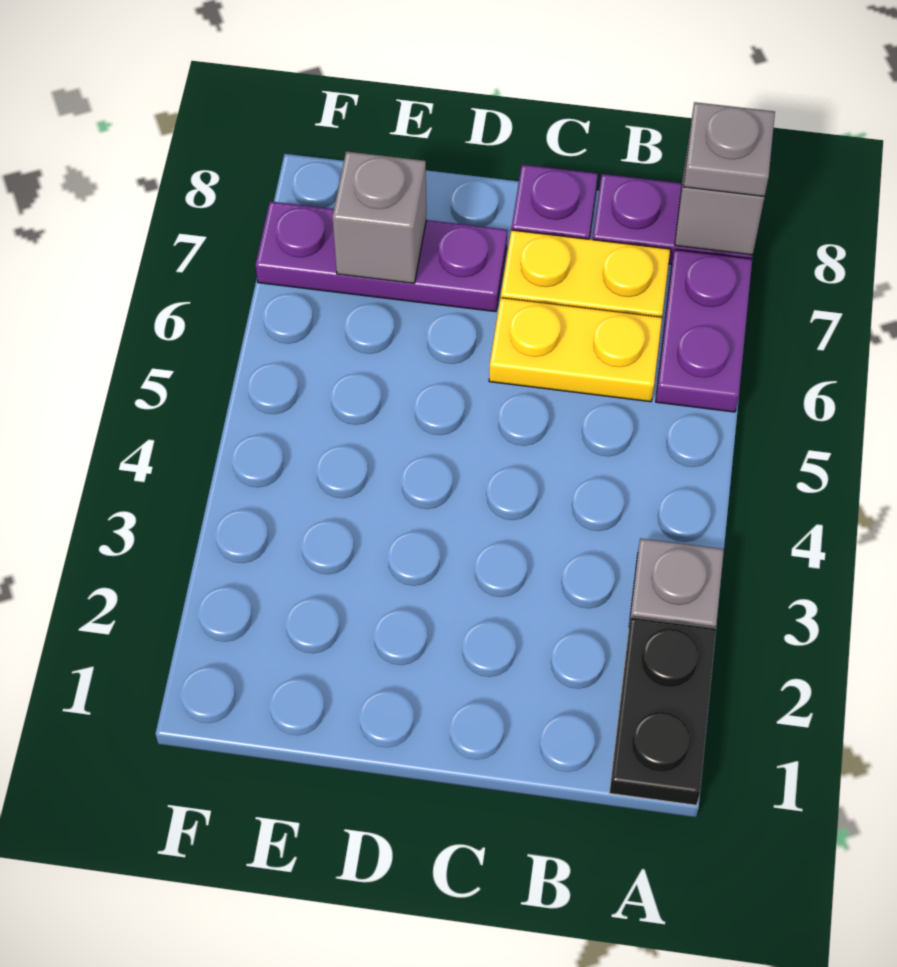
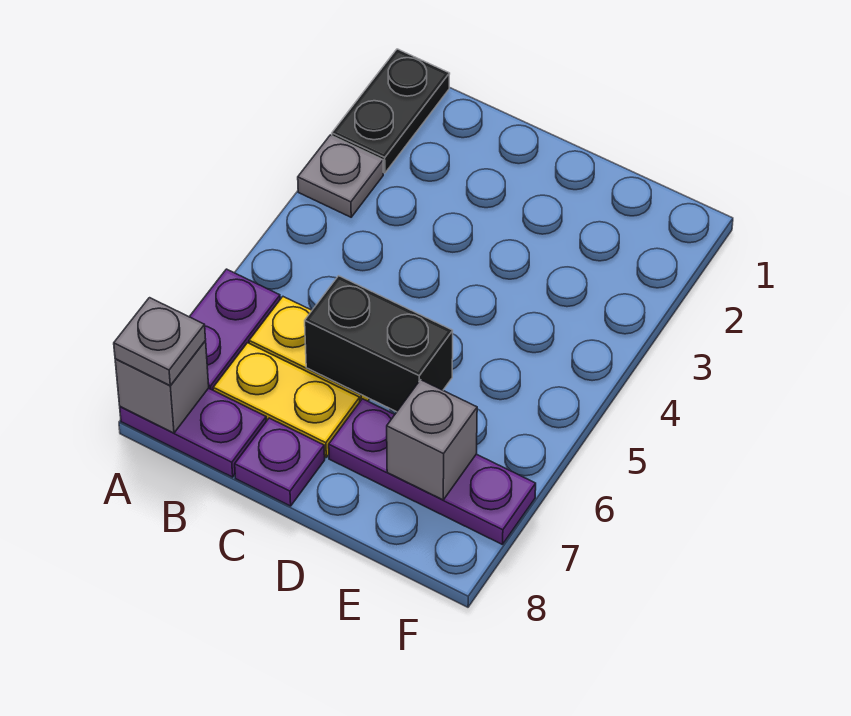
none -> black brick C6:D6 level 2

